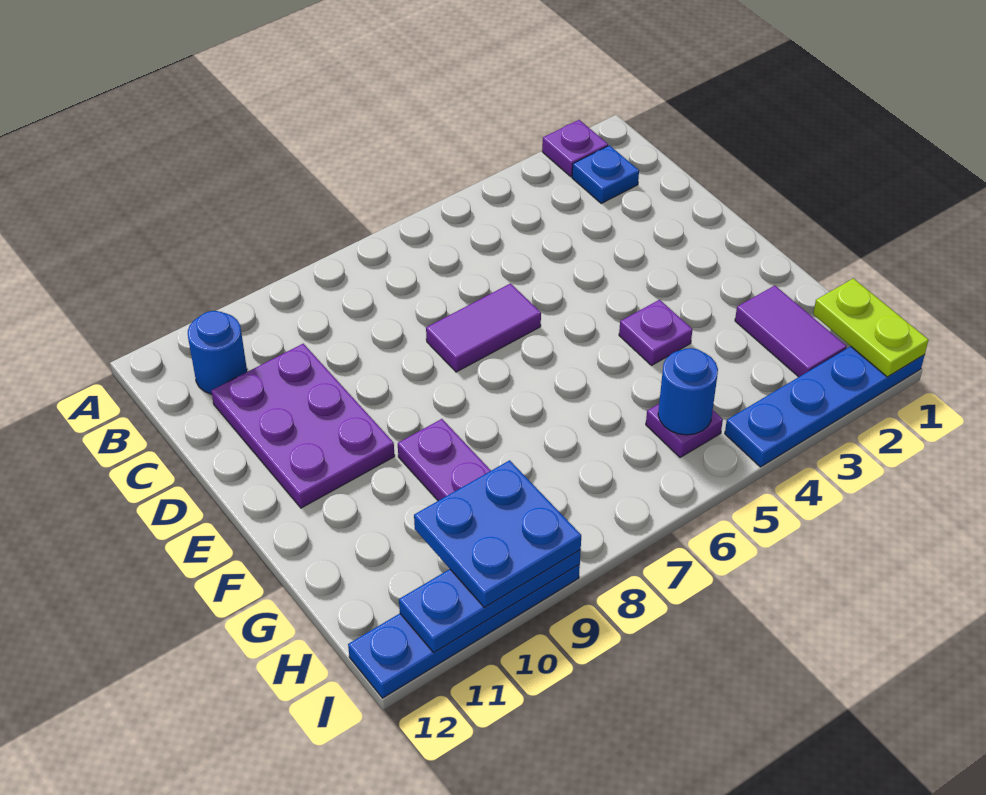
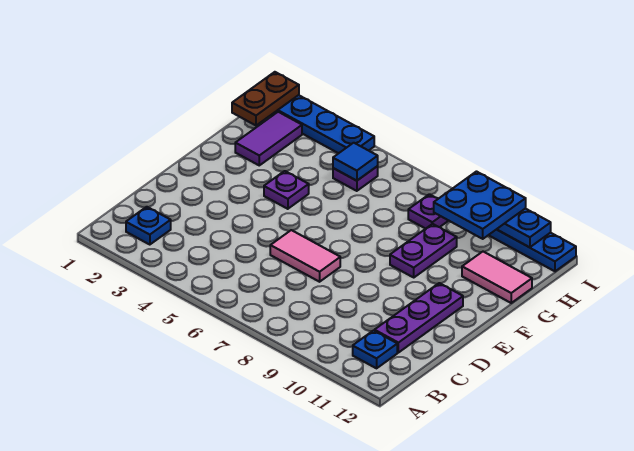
purple plate A2 level 1 -> purple plate H8 level 1
blue round brick B11 level 1 -> blue plate B11 level 1
purple plate C10:E11 level 1 -> purple plate C11:E11 level 1
purple tile D6:D7 level 1 -> pink tile D6:D7 level 1
none -> pink tile G11:G12 level 1
lime plate H1:I1 level 2 -> brown plate H1:I1 level 2
blue round brick H5 level 2 -> blue tile H5 level 2

